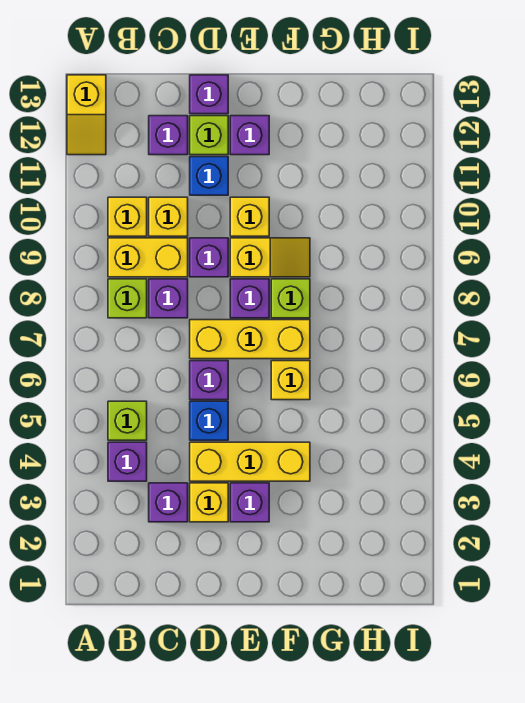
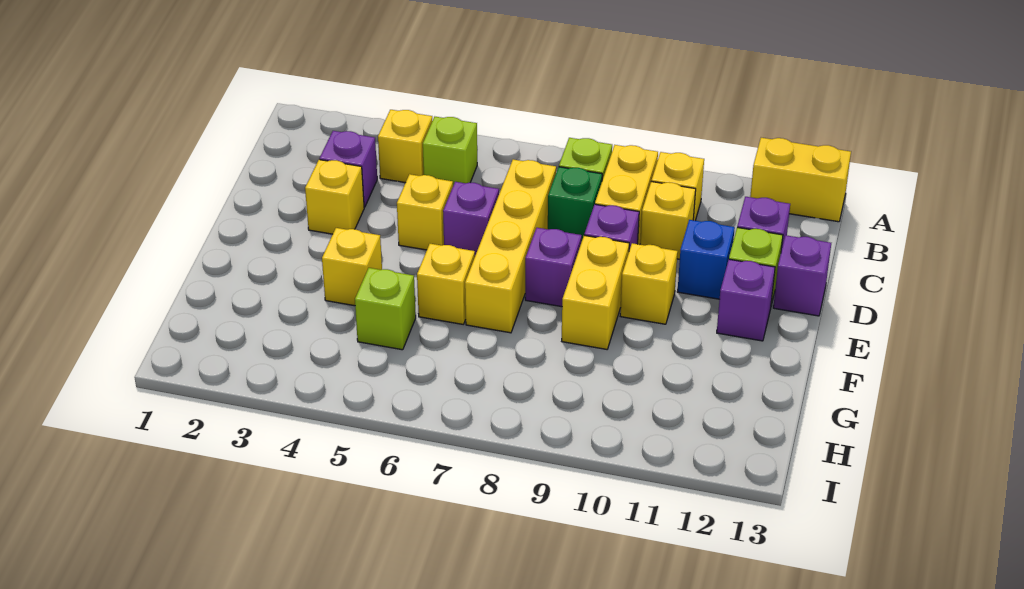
yellow slope A12:A13 level 1 top 13 -> yellow brick A12:A13 level 1
purple brick B4 level 1 -> yellow brick B4 level 1
purple brick C8 level 1 -> green brick C8 level 1
yellow brick D4:F4 level 1 -> yellow brick F4 level 1
blue brick D5 level 1 -> yellow brick D5 level 1
yellow brick D7:F7 level 1 -> yellow brick C7:F7 level 1
purple brick E3 level 1 -> none
yellow slope E9:F9 level 1 top E -> yellow brick E9:F9 level 1
lime brick F8 level 1 -> lime brick G5 level 1

